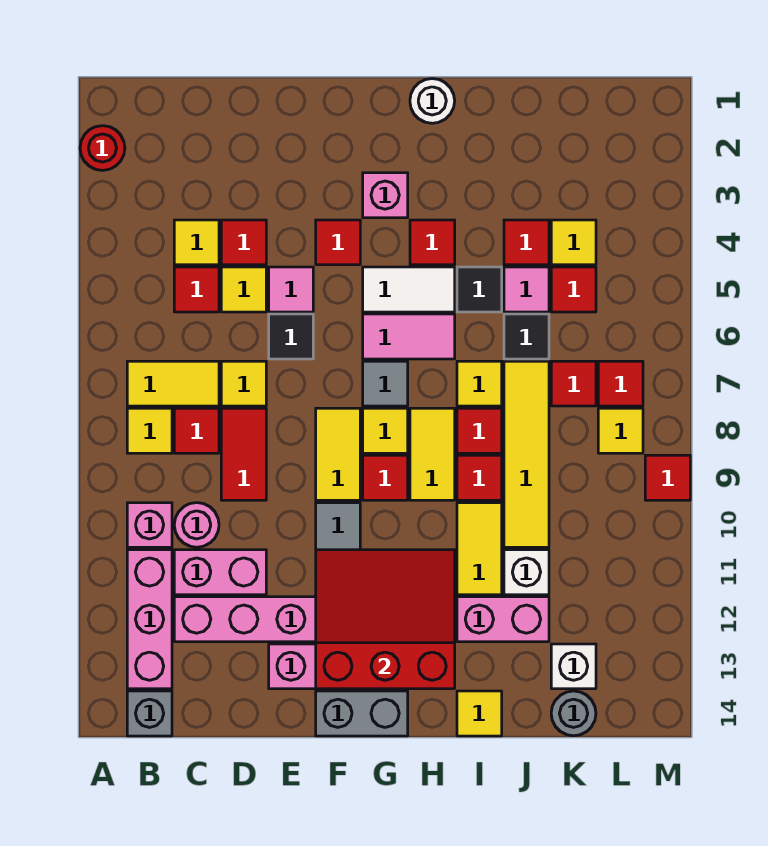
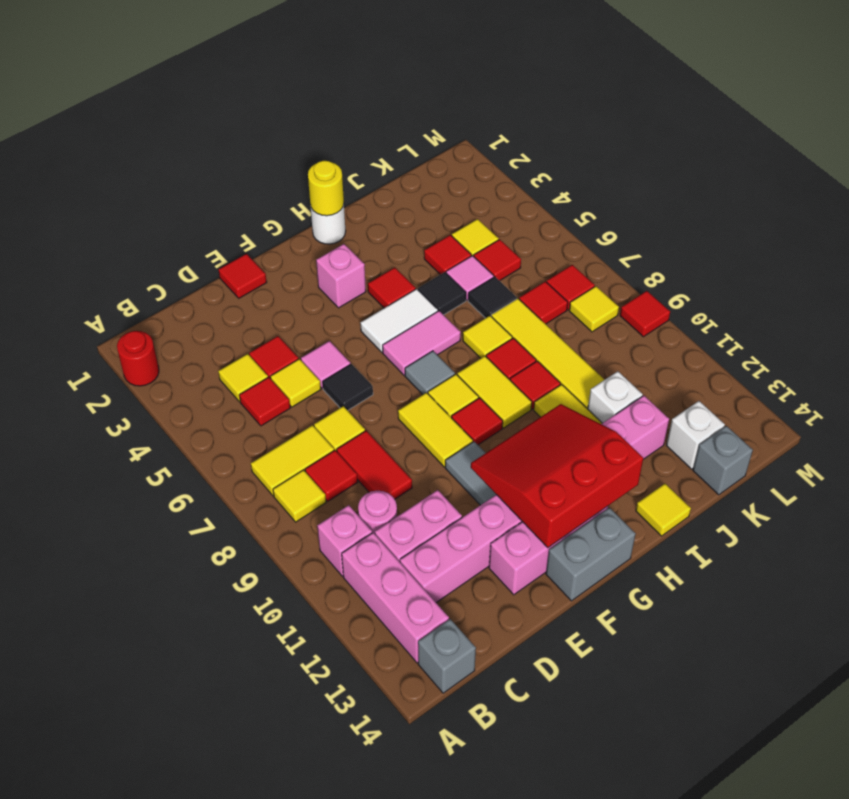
red tile F4 level 1 -> red tile E1 level 1
none -> yellow round brick H1 level 2
grey round brick K14 level 1 -> grey brick K14 level 1

